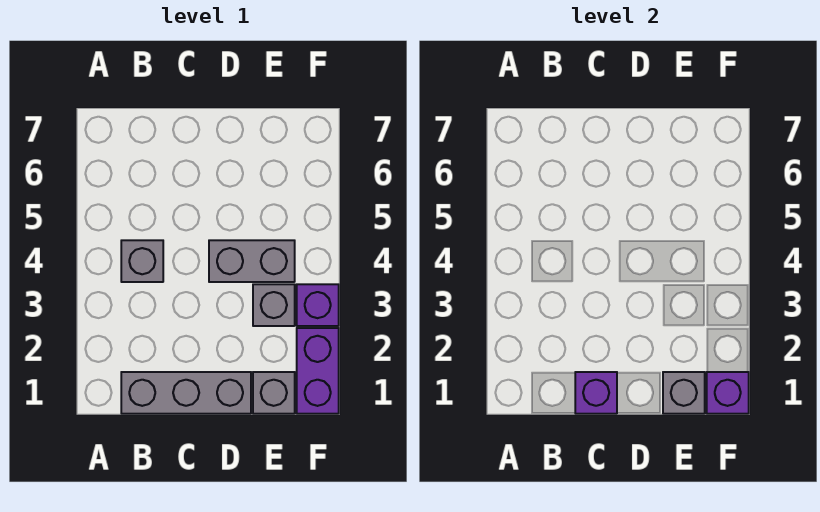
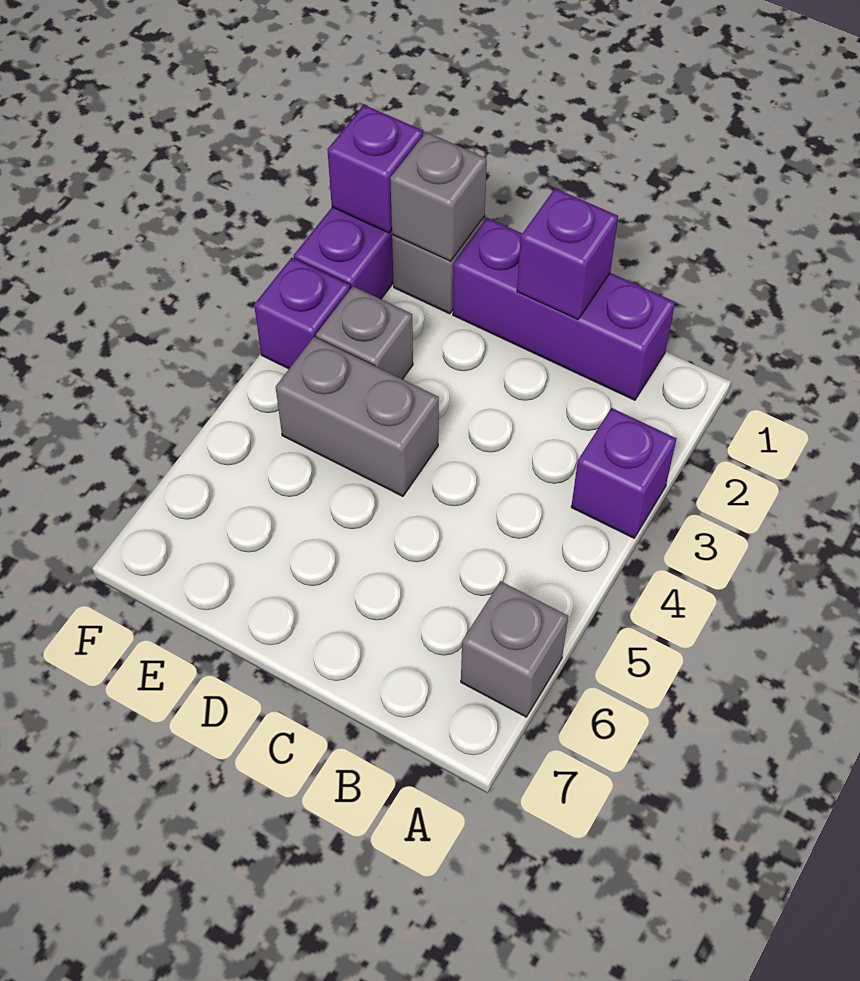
none -> purple brick A3 level 1
grey brick B1:D1 level 1 -> purple brick B1:D1 level 1
grey brick B4 level 1 -> grey brick A6 level 1

